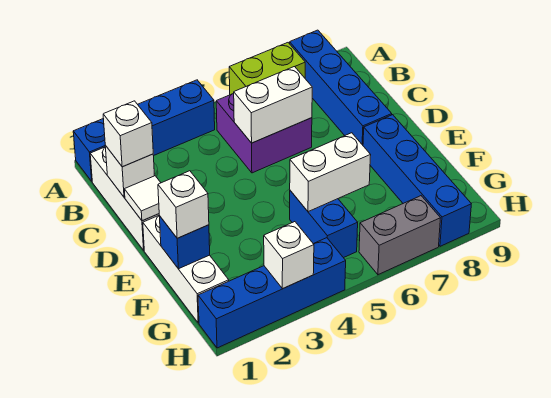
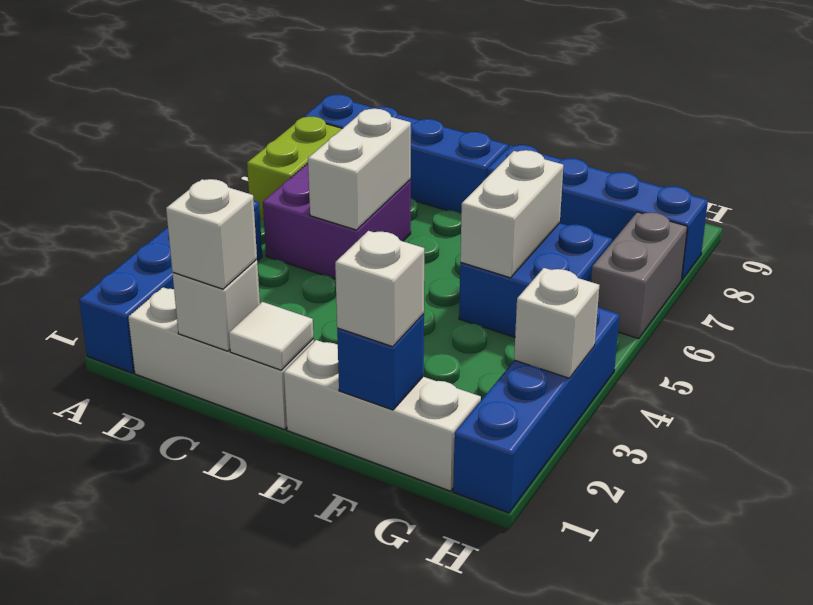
blue brick F5:G5 level 1 -> blue brick F5:G6 level 1

